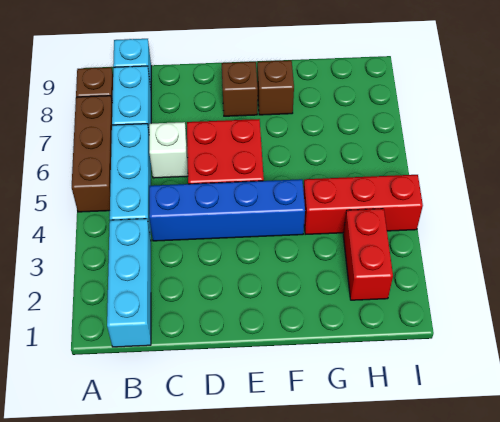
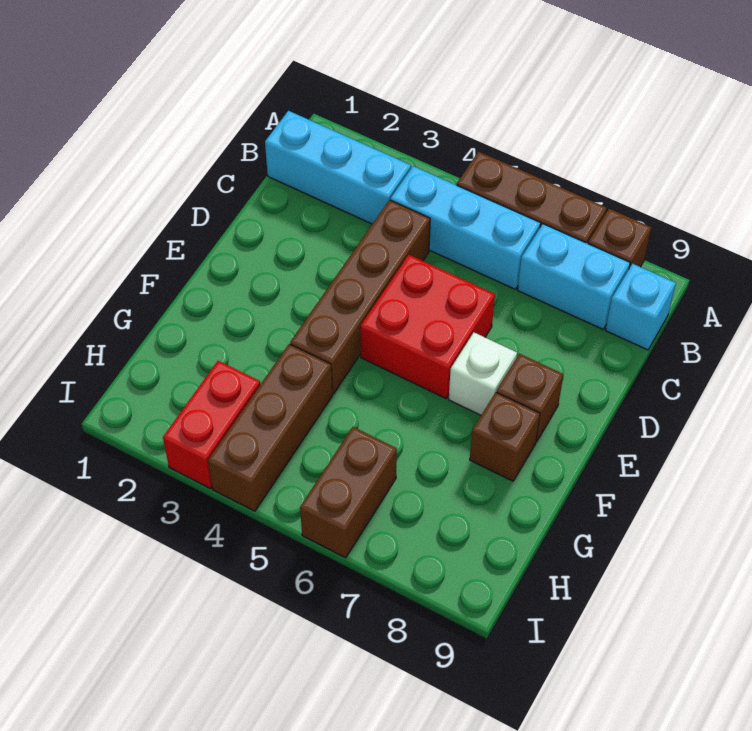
blue brick C4:F4 level 1 -> brown brick C4:F4 level 1
white brick C6 level 1 -> white brick E7 level 1
red brick G4:I4 level 1 -> brown brick G4:I4 level 1
red brick H2:H3 level 1 -> red brick H3:I3 level 1
none -> brown brick H6:I6 level 1

